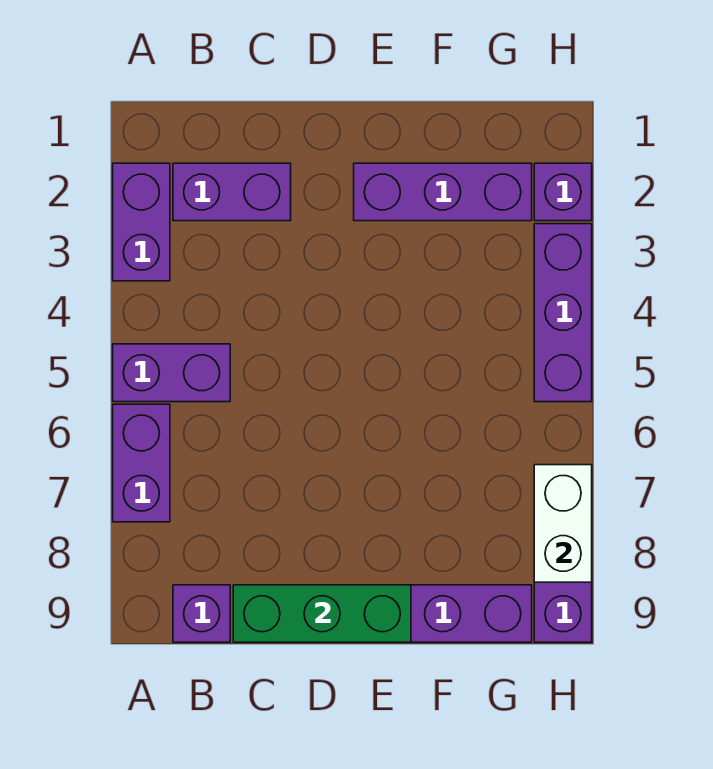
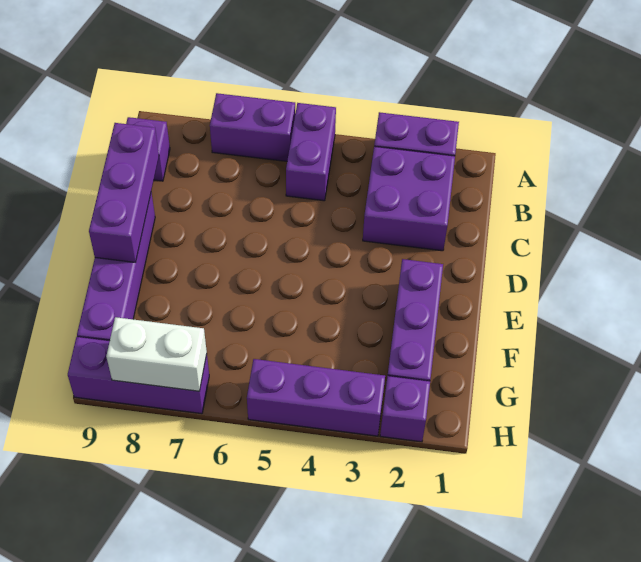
purple brick B2:C2 level 1 -> purple brick B2:C3 level 1
green brick C9:E9 level 2 -> purple brick C9:E9 level 2

